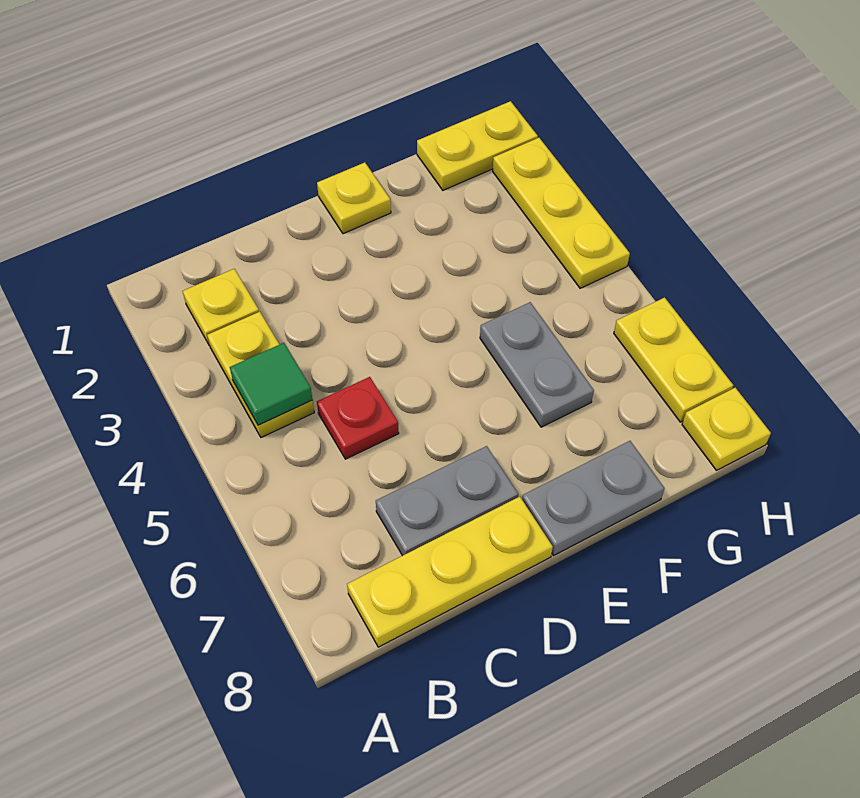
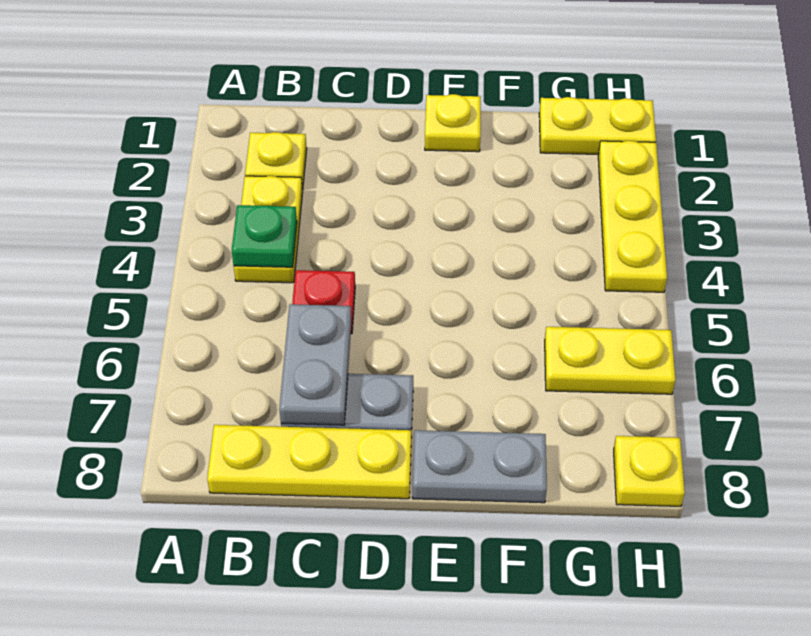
green tile B4 level 2 -> green plate B4 level 2
grey plate F5:F6 level 1 -> grey plate C6:C7 level 2
yellow plate H6:H7 level 1 -> yellow plate G6:H6 level 1

